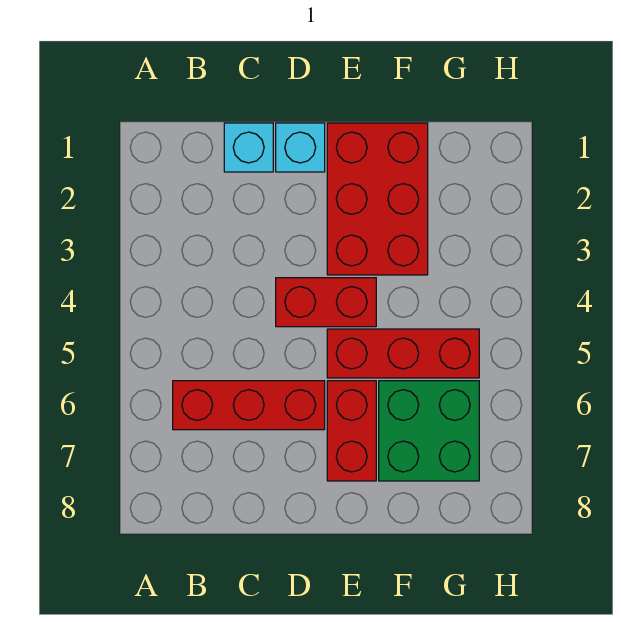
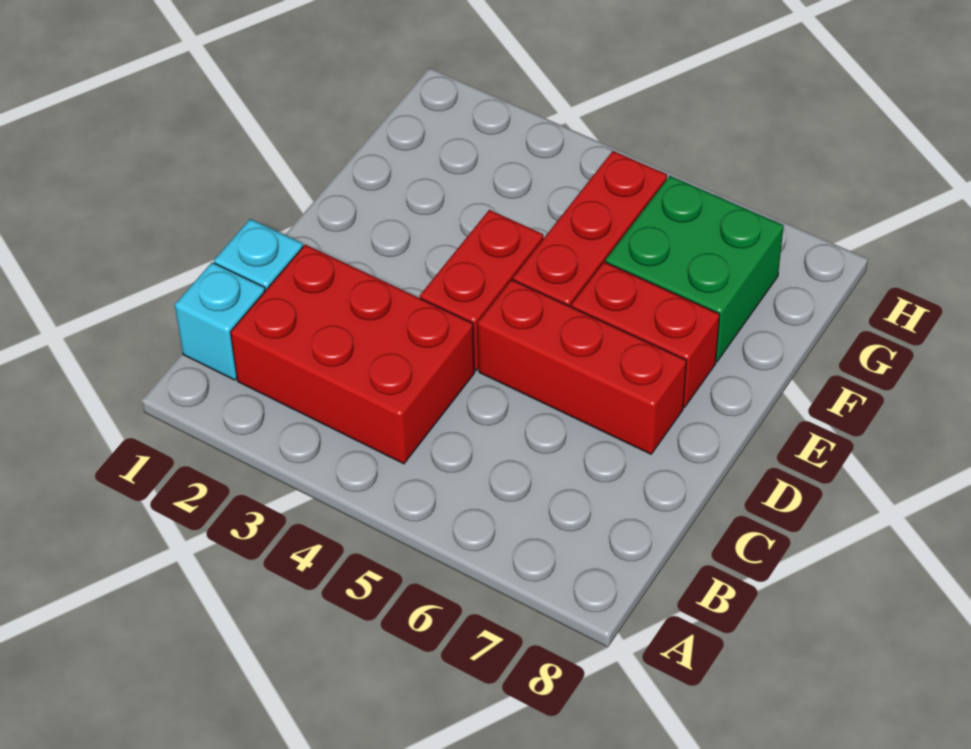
red brick B6:D6 level 1 -> red brick D5:D7 level 1
cyan brick D1 level 1 -> cyan brick B1 level 1
red brick E1:F3 level 1 -> red brick B2:C4 level 1

